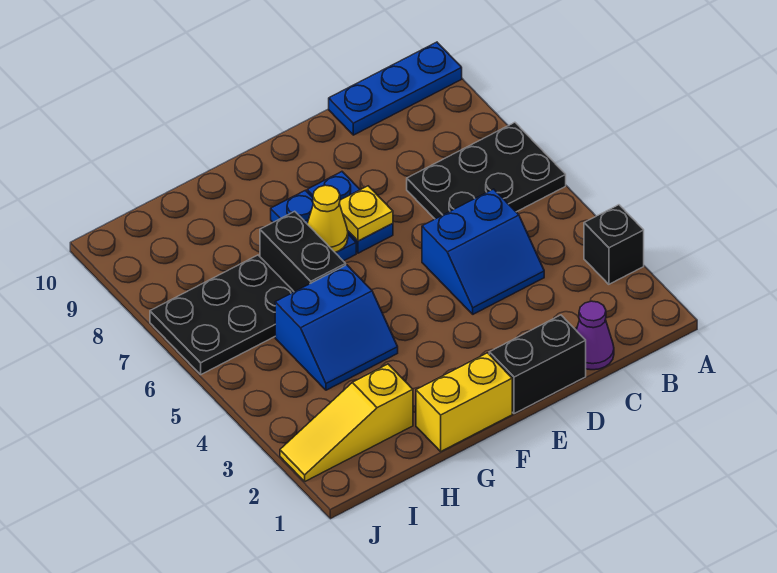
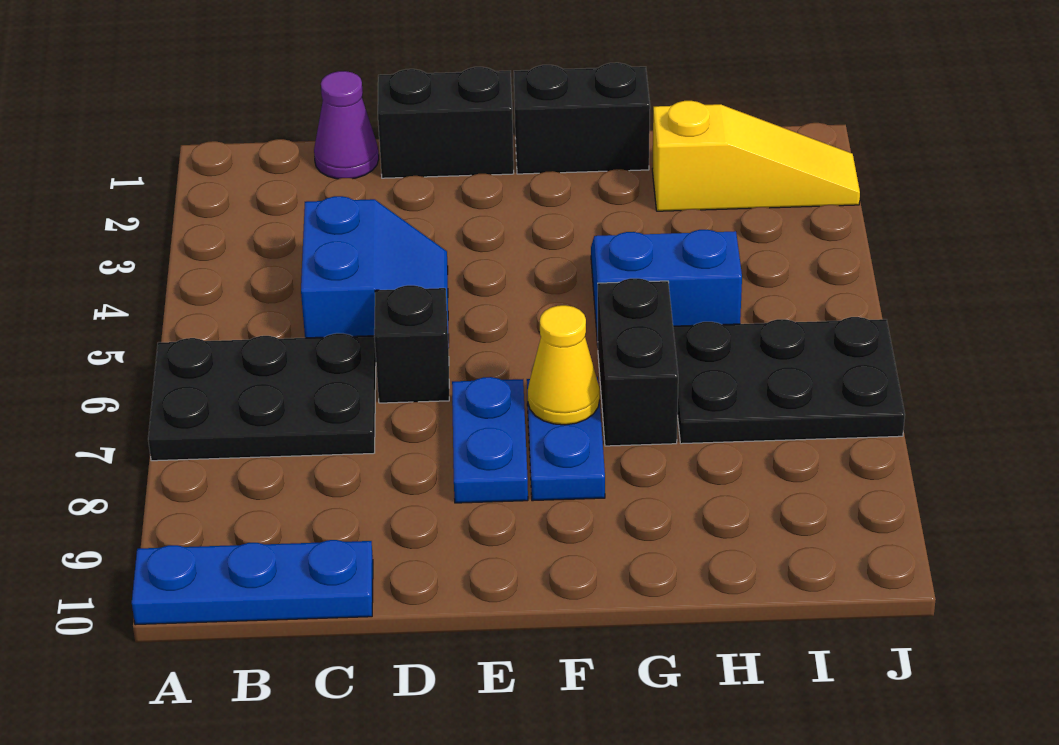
black brick A3 level 1 -> black brick D6 level 1
blue slope C4:D5 level 1 top 5 -> blue slope C4:D5 level 1 top C
yellow plate E7 level 2 -> none
yellow brick F1:G1 level 1 -> black brick F1:G1 level 1

